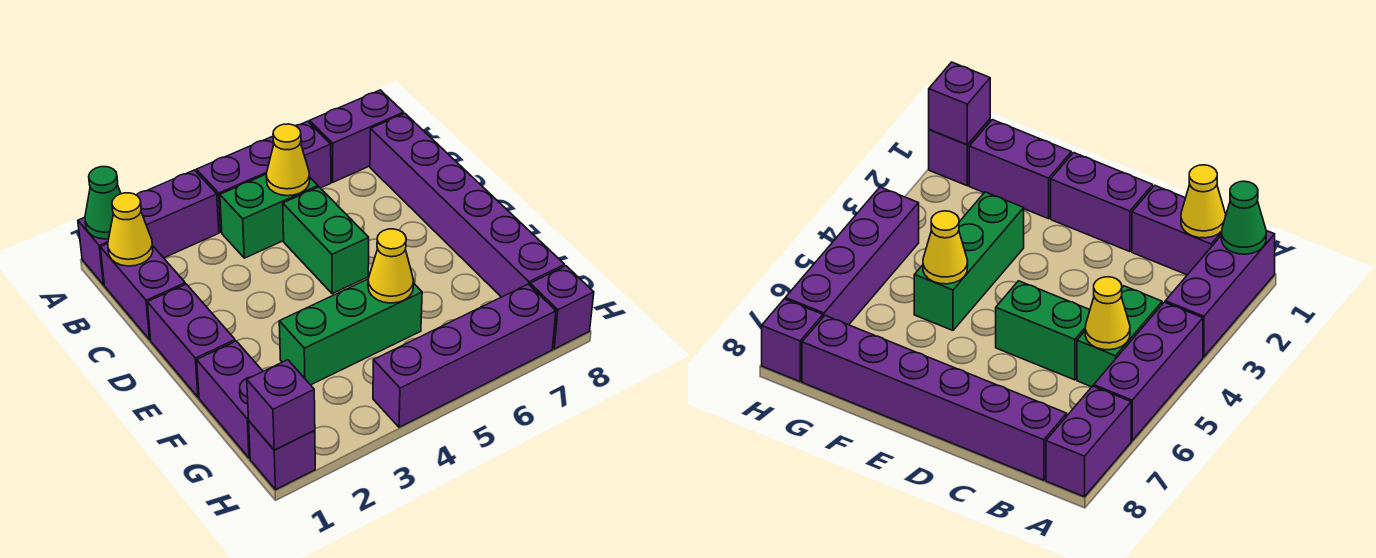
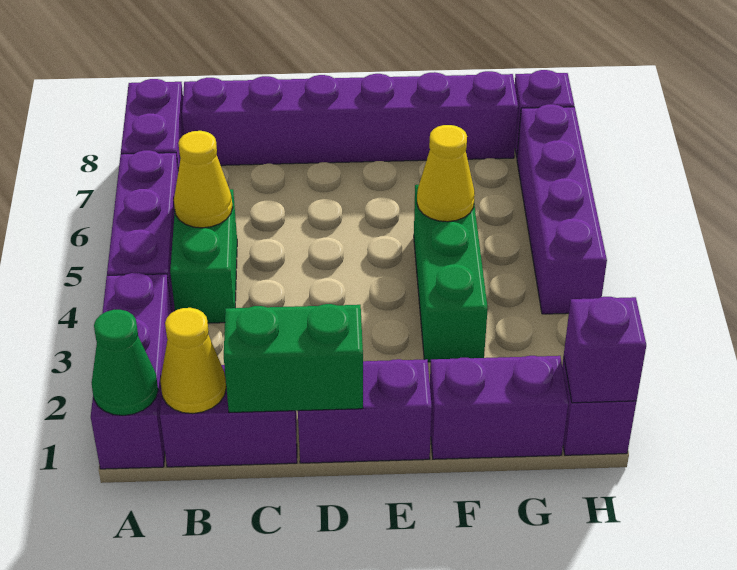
green brick C5:D5 level 1 -> green brick C1:D1 level 2

